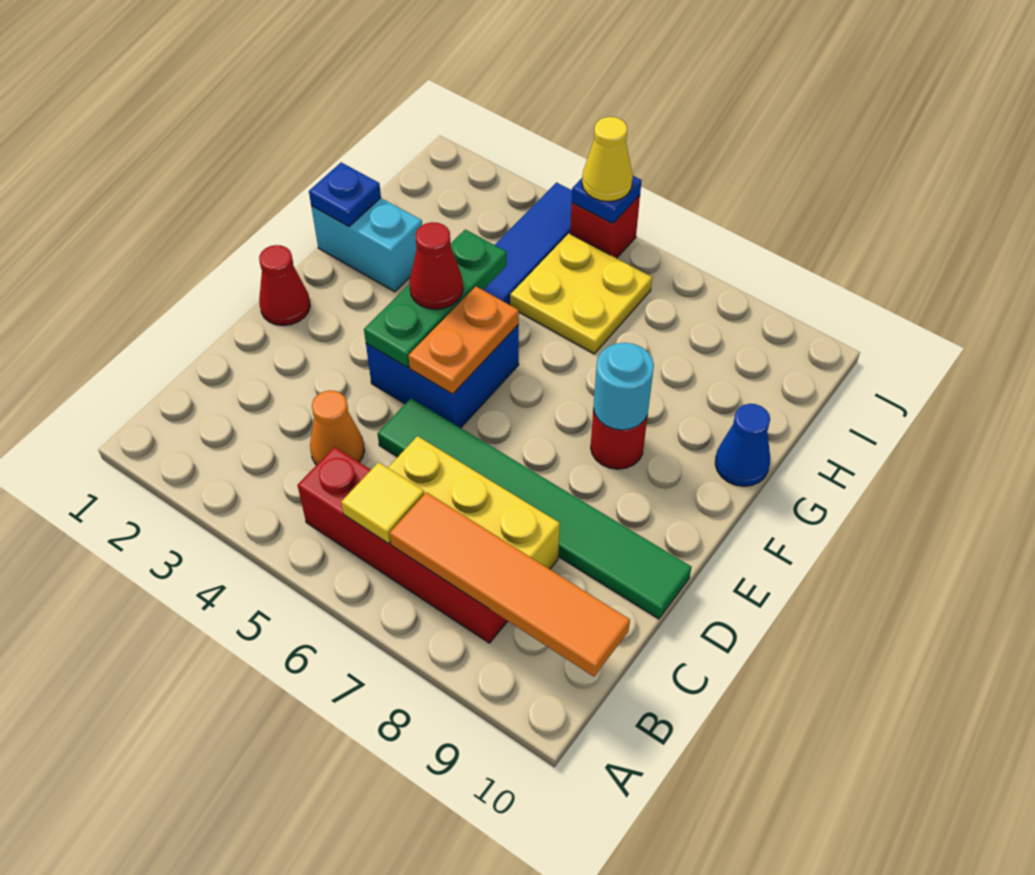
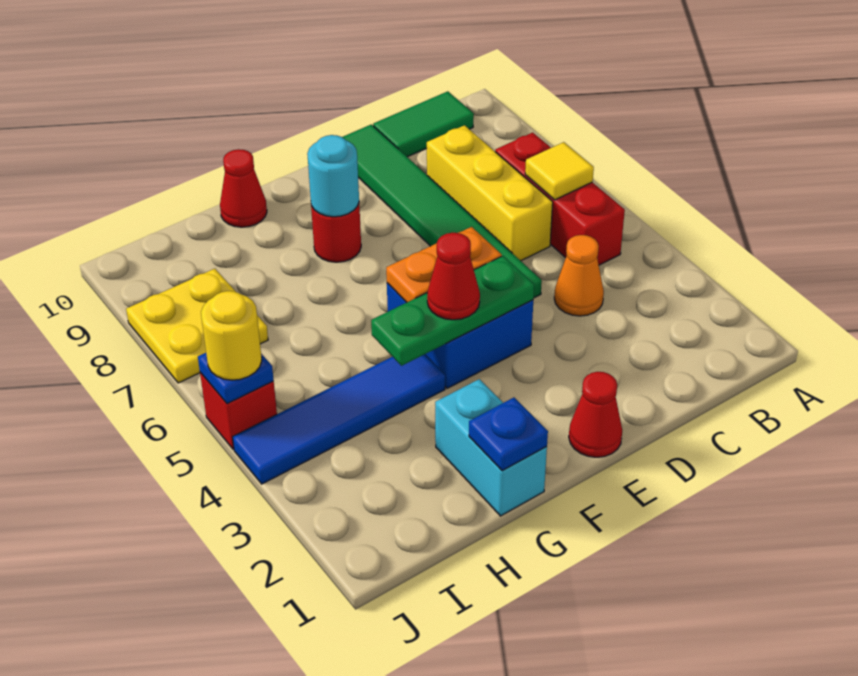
red brick B5:B8 level 1 -> red brick B5:B7 level 1
orange tile B7:B10 level 2 -> none
none -> green tile B10:C10 level 1
blue cone G10 level 1 -> red cone G10 level 1
yellow plate H5:I6 level 1 -> yellow plate I7:J8 level 1
yellow cone J5 level 3 -> yellow round brick J5 level 3

